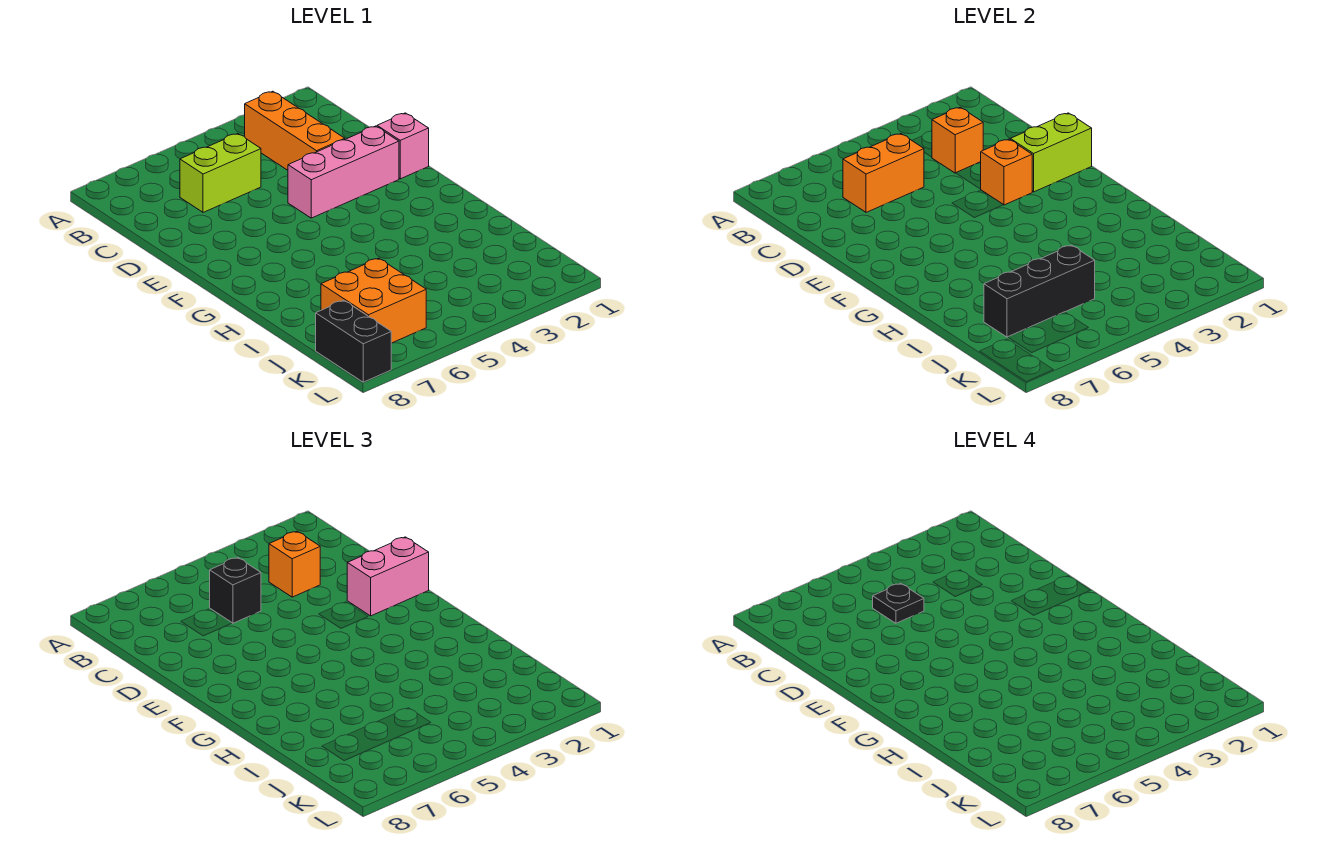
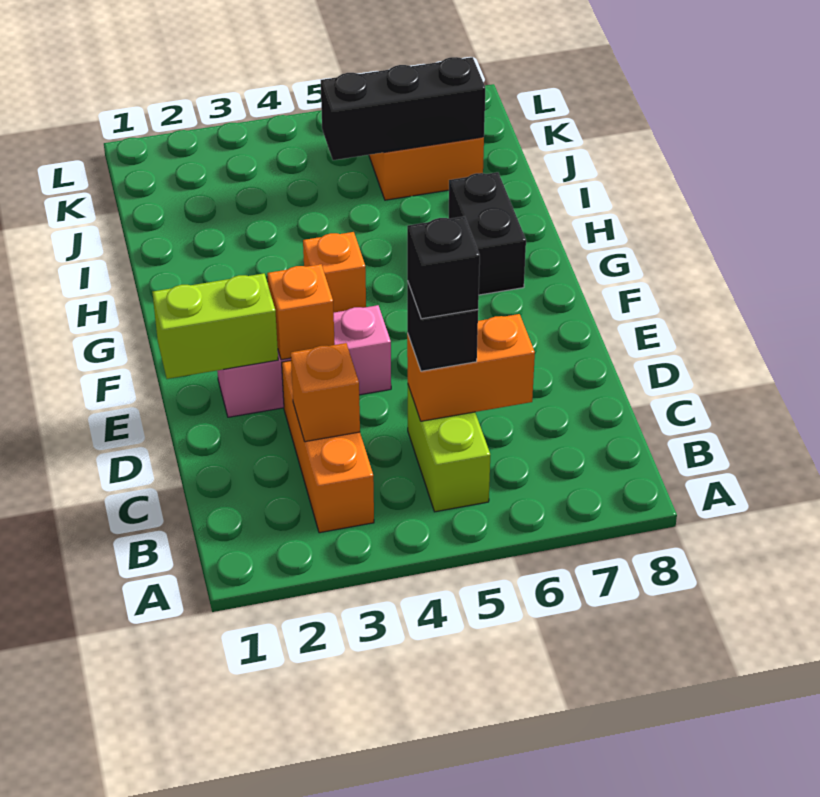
orange brick C3 level 3 -> orange brick G4 level 1
lime brick C5:C6 level 1 -> lime brick B5:C5 level 1
black plate C5 level 4 -> black brick C5 level 4
pink brick E1 level 1 -> none
pink brick E1:E2 level 3 -> none
black brick K8:L8 level 1 -> black brick G7:H7 level 1

